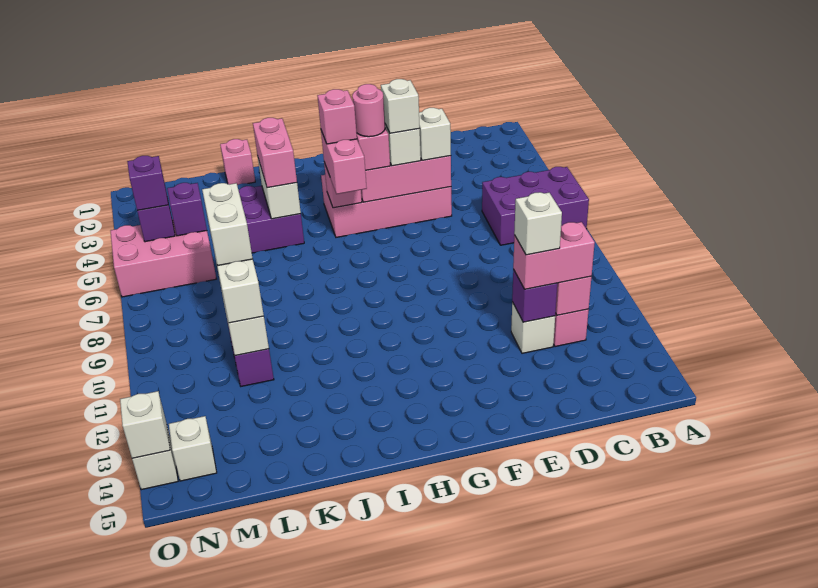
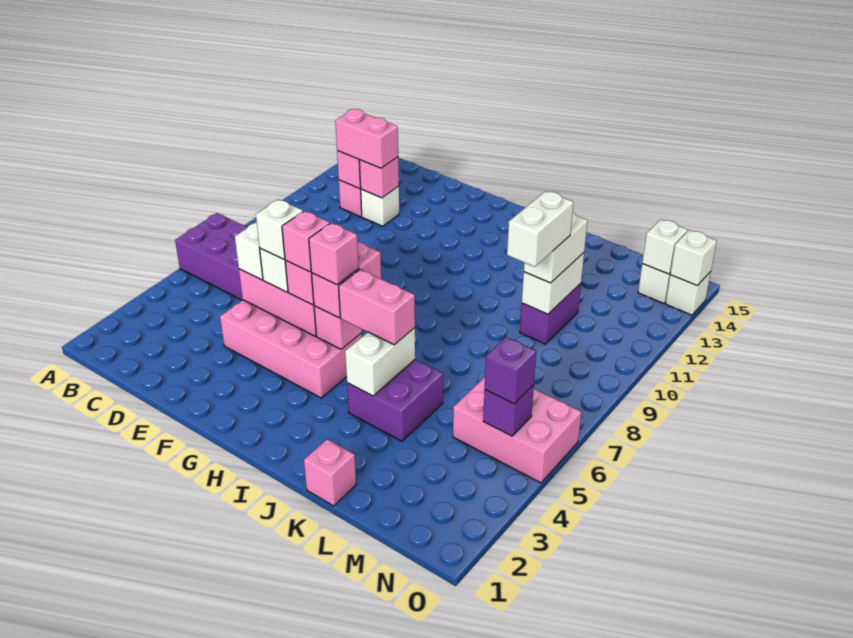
purple brick D12 level 2 -> pink brick D12 level 2
white brick D12 level 4 -> white brick N14 level 2
pink round brick G5 level 4 -> pink brick G5 level 4
pink brick J4:J5 level 3 -> pink brick I5:J5 level 3
purple brick M5 level 2 -> none

